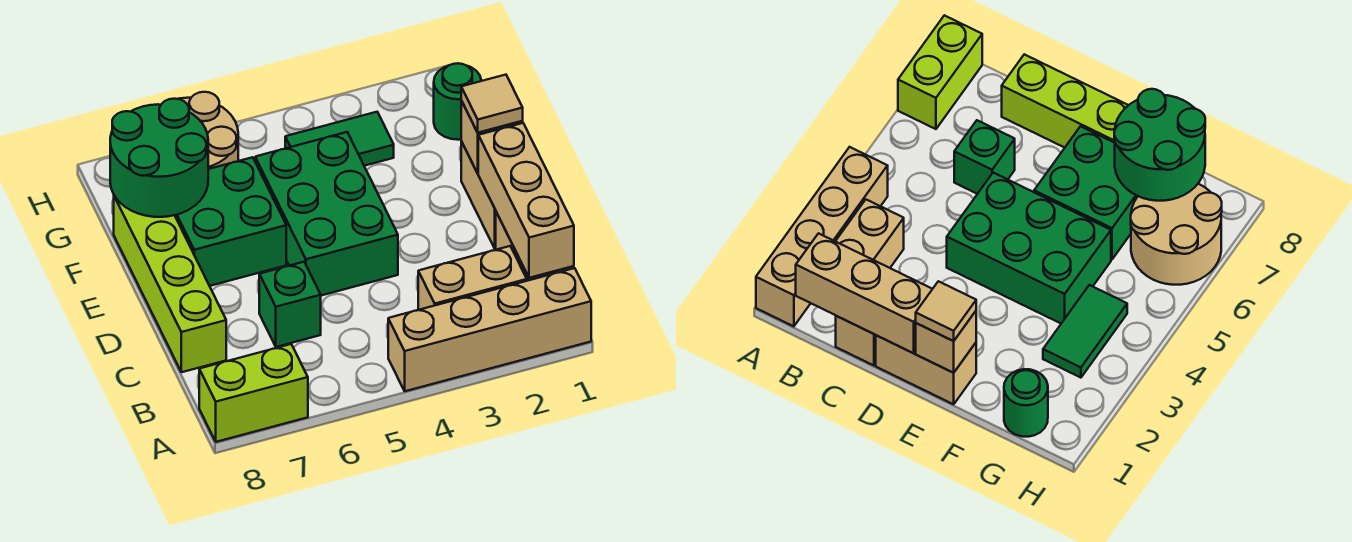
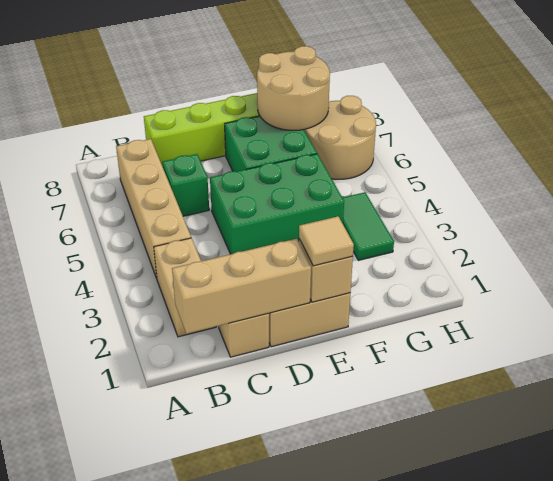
tan brick A1:A4 level 1 -> tan brick B4:B7 level 1
lime brick A7:A8 level 1 -> none
green round brick F7:G8 level 2 -> tan round brick F7:G8 level 2
green round brick G1 level 1 -> none

